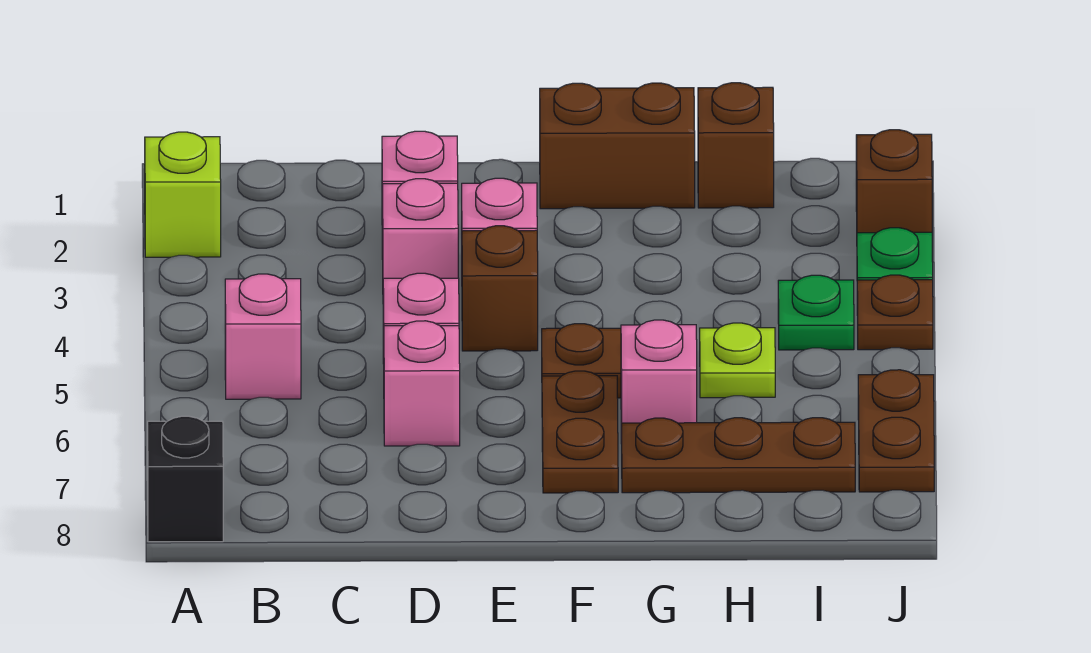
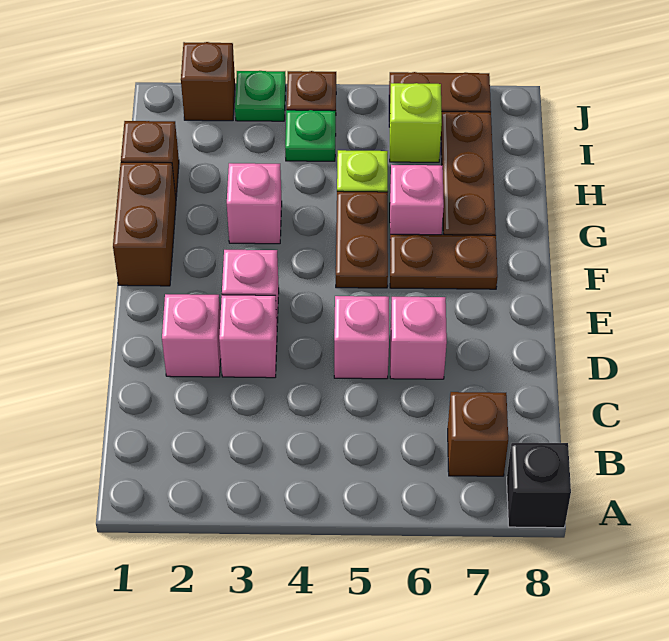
lime brick A2 level 1 -> lime brick I6 level 1
pink brick B5 level 1 -> pink brick G3 level 1
brown brick E4 level 1 -> brown brick B7 level 1

